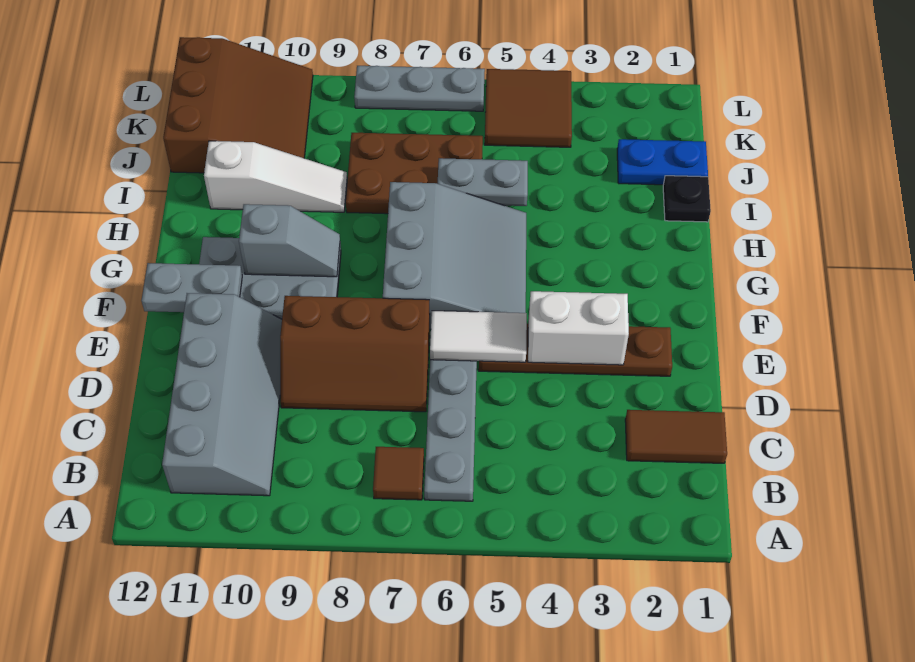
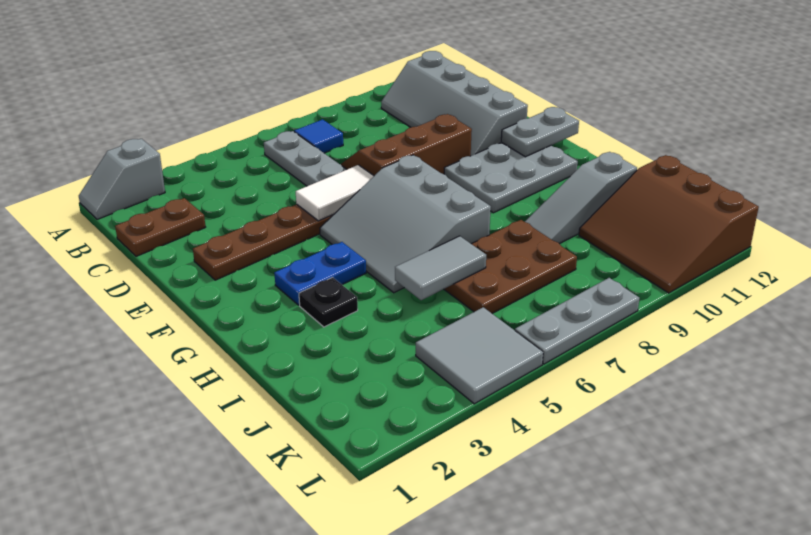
brown tile B7 level 1 -> blue tile B7 level 1
brown tile C1:C2 level 1 -> brown plate C1:C2 level 1
white brick E3:E4 level 2 -> none
grey slope G9:G10 level 2 top 10 -> grey slope A1:A2 level 1 top 2
black plate I1 level 1 -> black plate H3 level 1
grey plate I5:I6 level 2 -> grey tile I5:I6 level 2
white slope I9:I11 level 1 top 11 -> grey slope I9:I11 level 1 top 11
blue plate J1:J2 level 1 -> blue plate G3:G4 level 1
brown tile K4:L5 level 1 -> grey tile K4:L5 level 1

